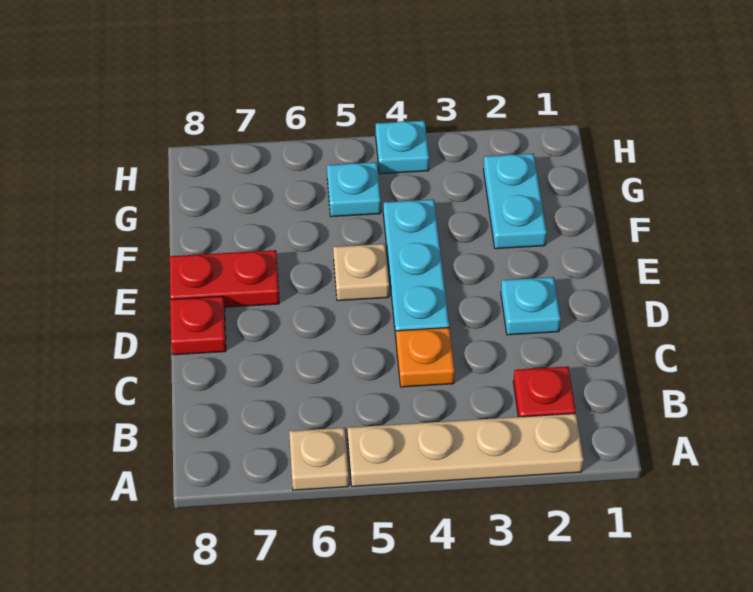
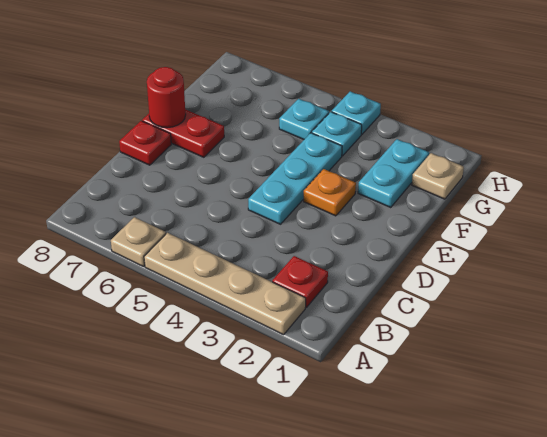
orange plate C4 level 1 -> orange plate E3 level 1
cyan plate D2 level 1 -> cyan plate G4 level 1
tan plate E5 level 1 -> tan plate G1 level 1
none -> red round brick E8 level 2

